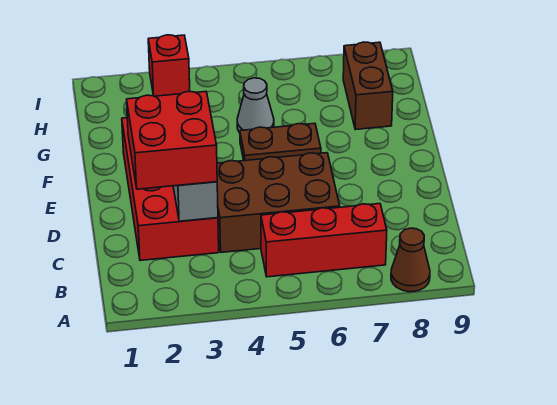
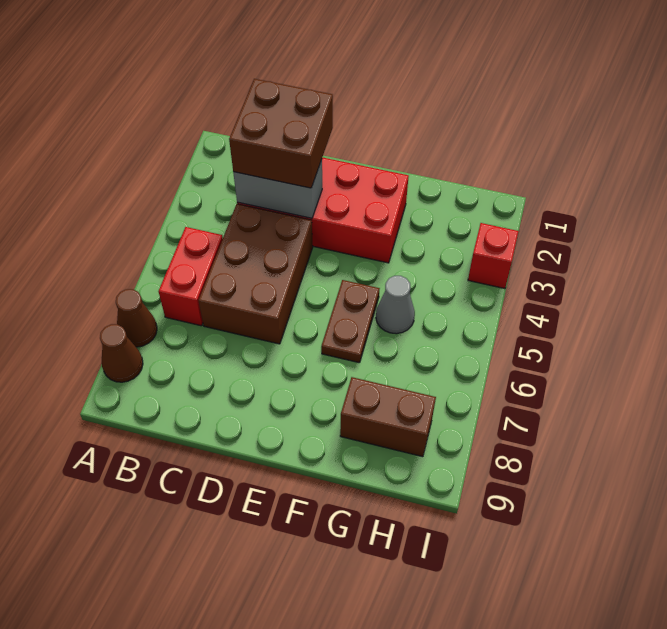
none -> brown cone A7 level 1
red brick B5:B7 level 1 -> red brick B5:B6 level 1
red brick C2:D3 level 3 -> brown brick C2:D3 level 3

